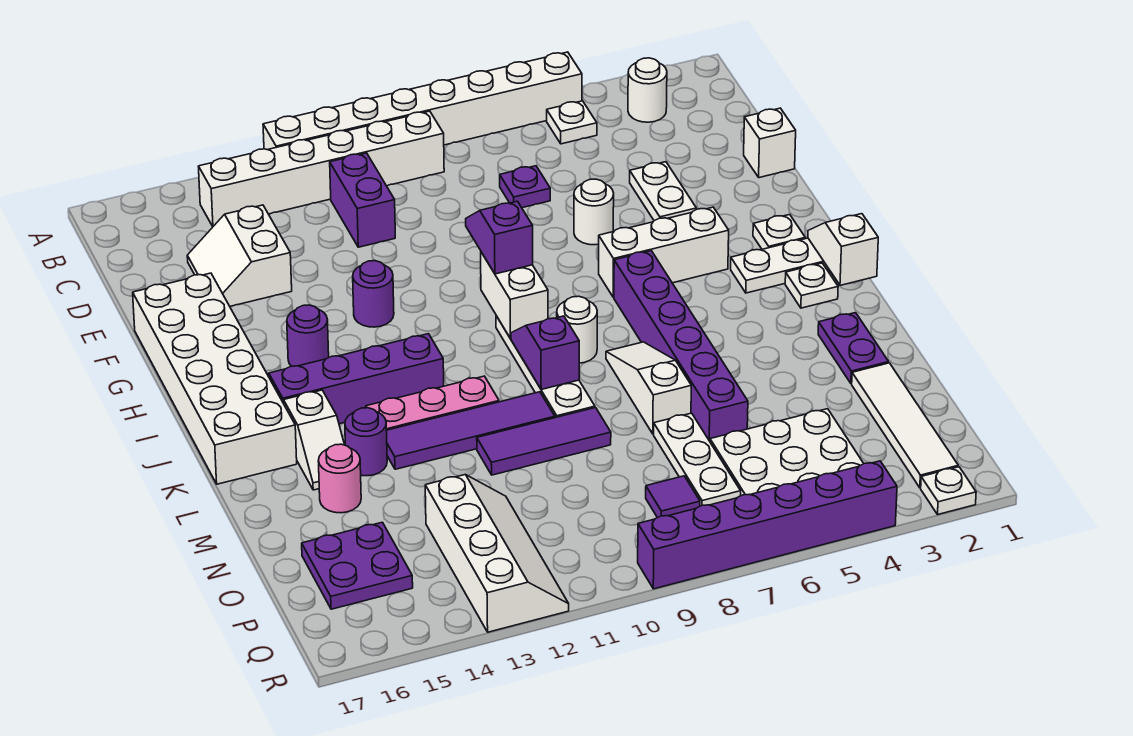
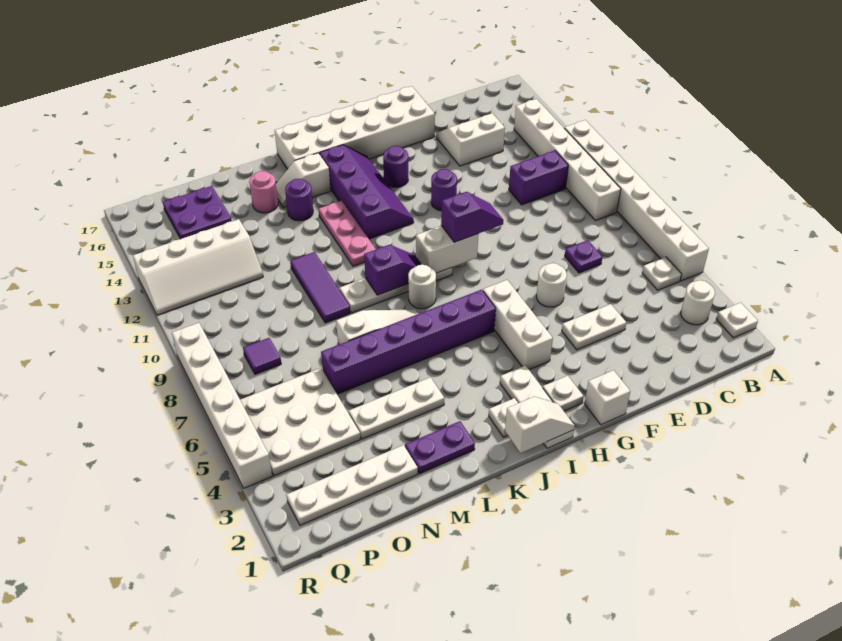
white brick E1 level 1 -> white brick G1 level 1
purple tile L10:L13 level 1 -> none
white tile N2:Q2 level 1 -> white plate N2:Q2 level 1
white plate N7:P7 level 1 -> white plate L4:N4 level 1
white plate R2 level 1 -> white plate A2 level 1
purple brick R4:R9 level 1 -> white brick R4:R9 level 1

